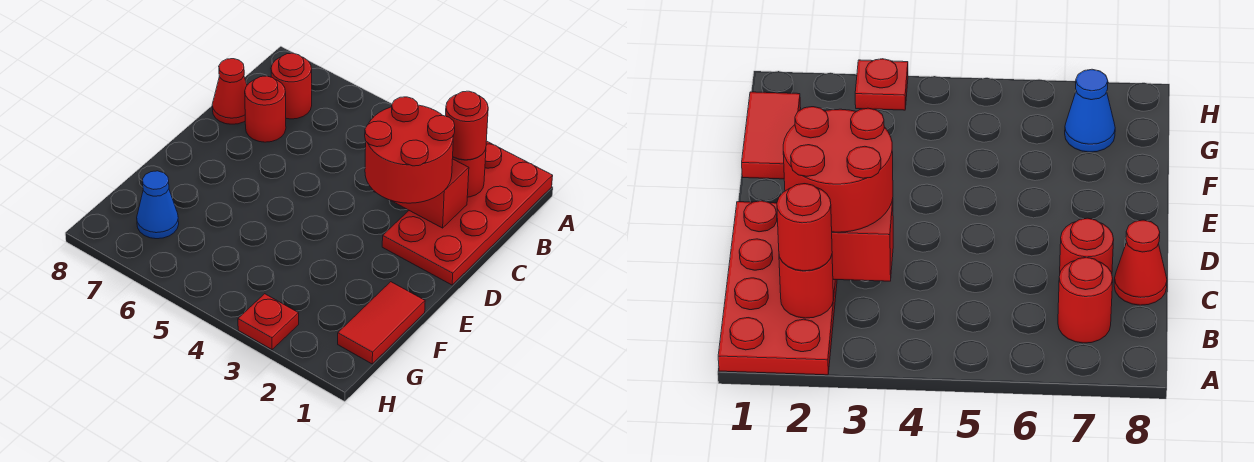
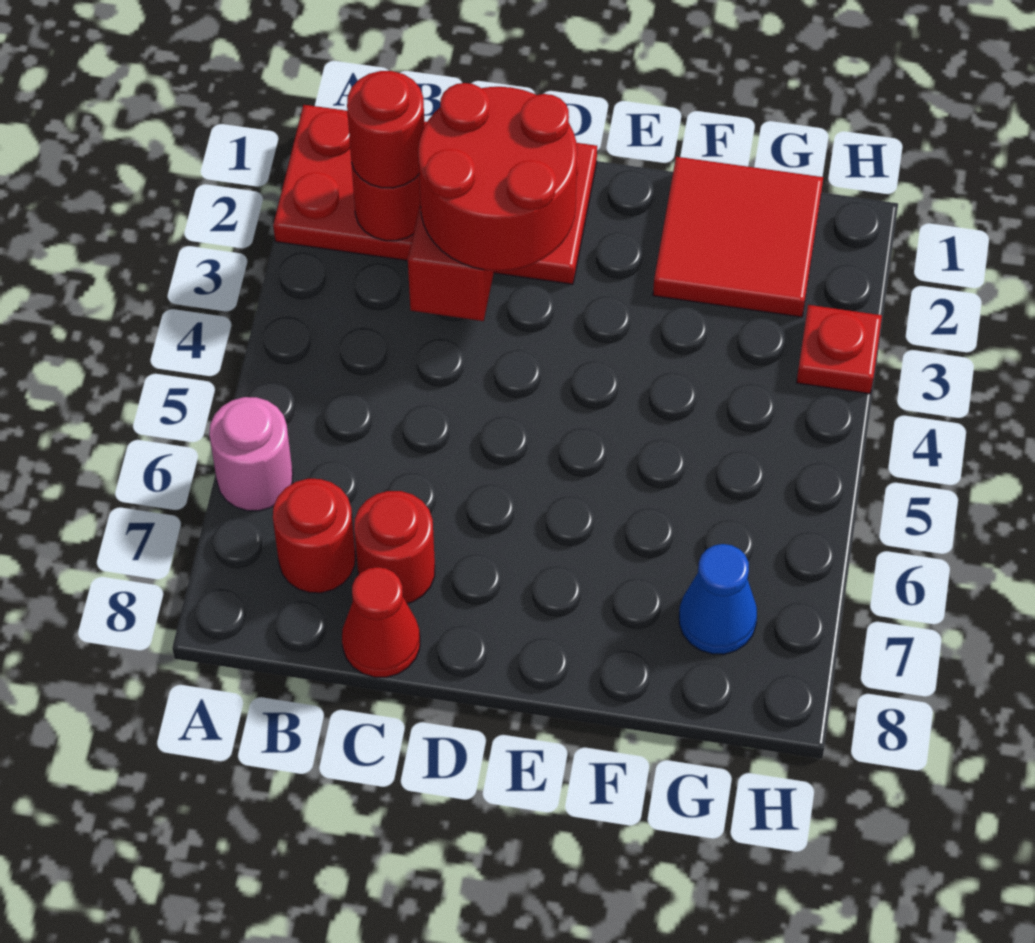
none -> pink round brick A6 level 1
red tile F1:G1 level 1 -> red tile F1:G2 level 1

